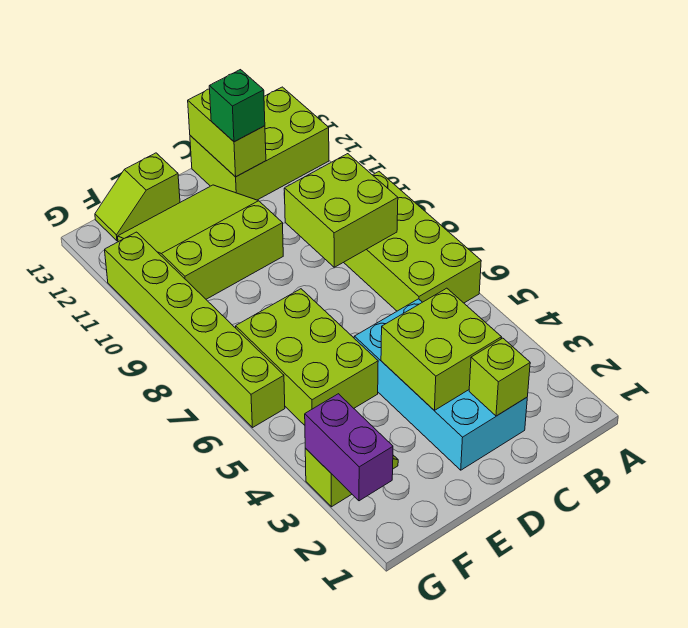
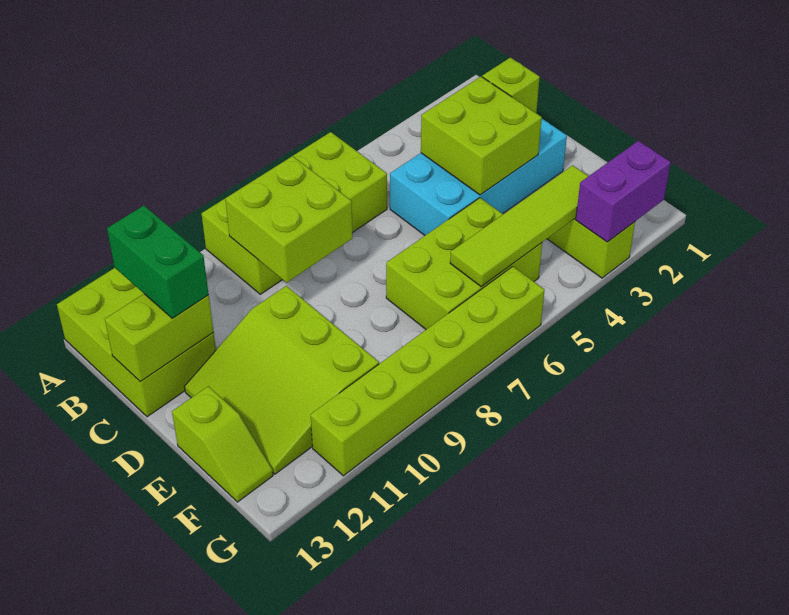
green brick C12 level 3 -> green brick B12:C12 level 3
none -> lime tile F3:F6 level 2

